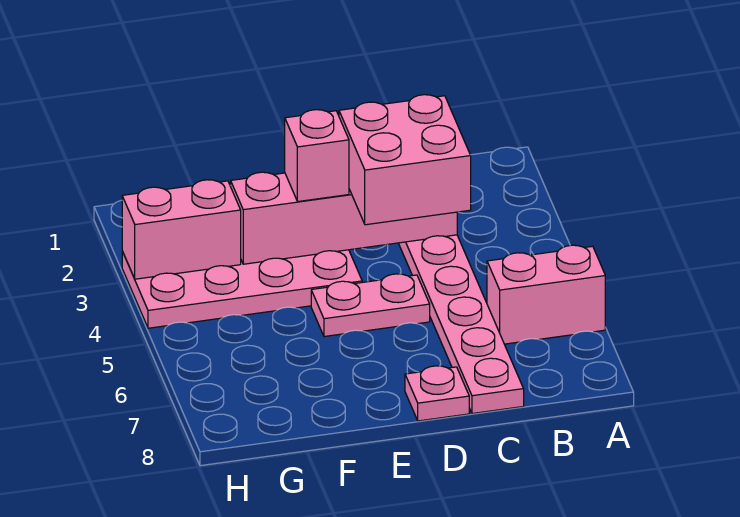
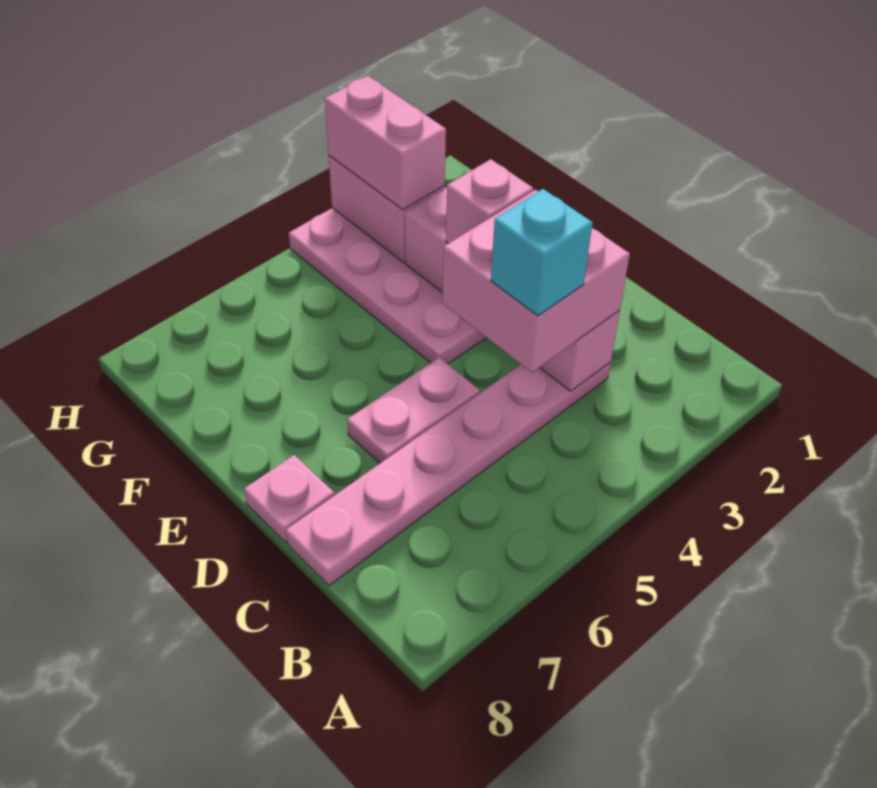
pink brick A6:B6 level 1 -> pink brick G3:H3 level 3
none -> cyan brick C4 level 4
pink plate D5:E5 level 1 -> pink plate D5:D6 level 1

